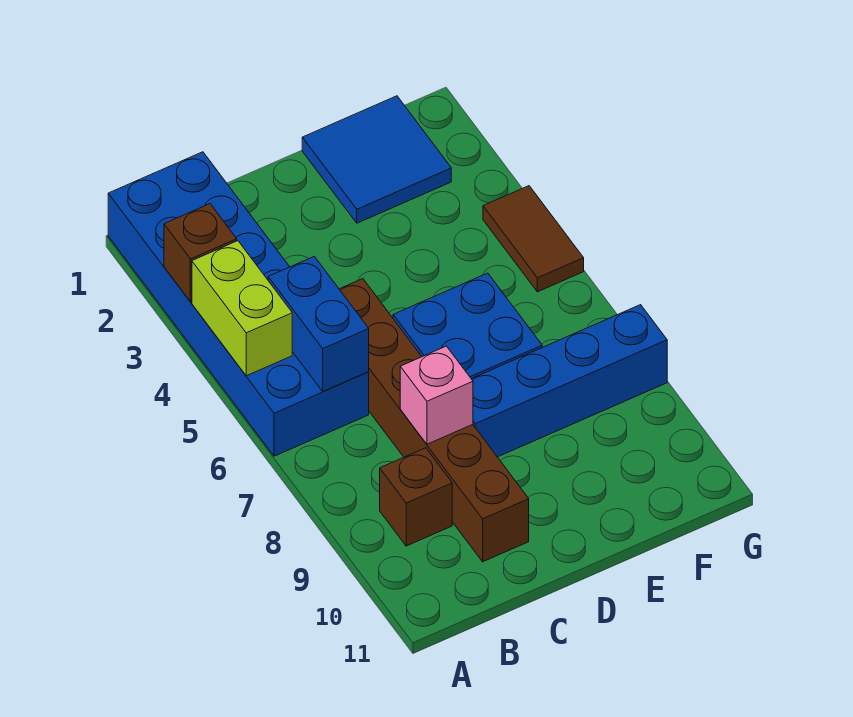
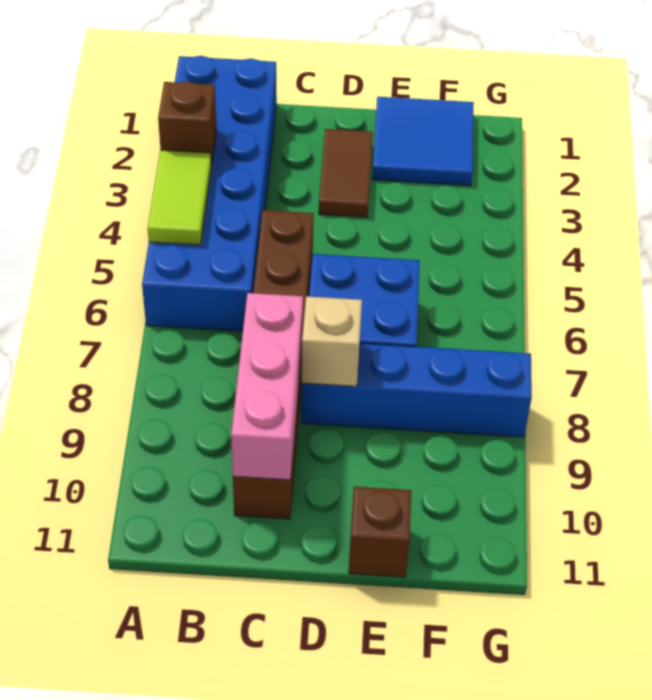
lime brick A4:A5 level 2 -> lime tile A4:A5 level 2
blue brick B5:B6 level 2 -> none
brown brick B9 level 1 -> brown brick E11 level 1
pink brick C8 level 2 -> pink brick C8:C10 level 2
none -> tan brick D8 level 2
brown tile G4:G5 level 1 -> brown tile D2:D3 level 1

